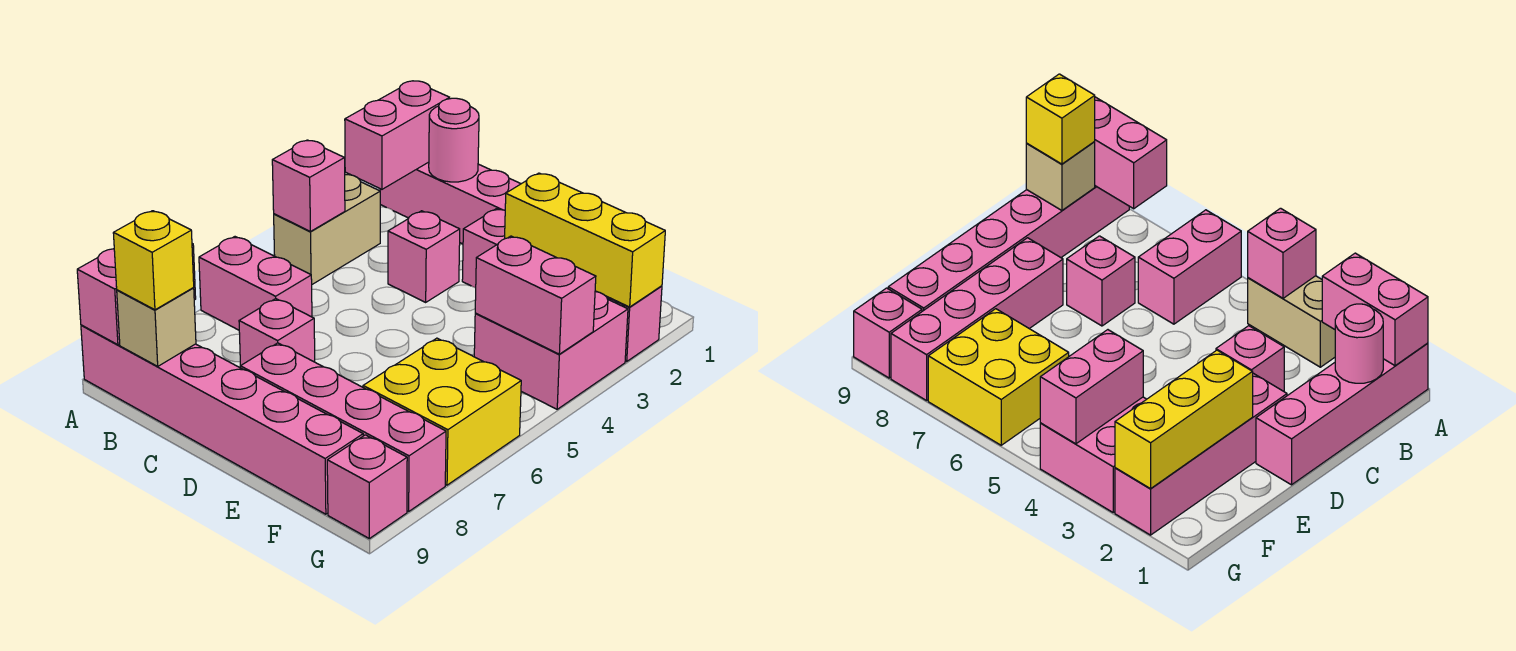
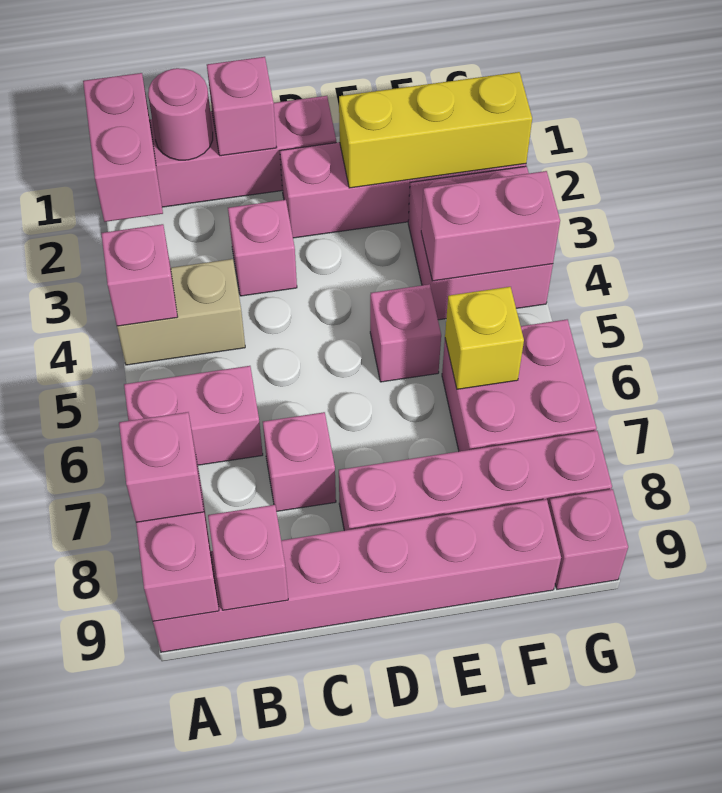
tan brick A3:A4 level 1 -> tan brick A4:B4 level 1
none -> pink brick A8 level 3
tan brick B9 level 2 -> pink brick B9 level 2
yellow brick B9 level 3 -> yellow brick F6 level 2
none -> pink brick C1 level 2
none -> pink brick E5 level 1
yellow brick F6:G7 level 1 -> pink brick F6:G7 level 1

